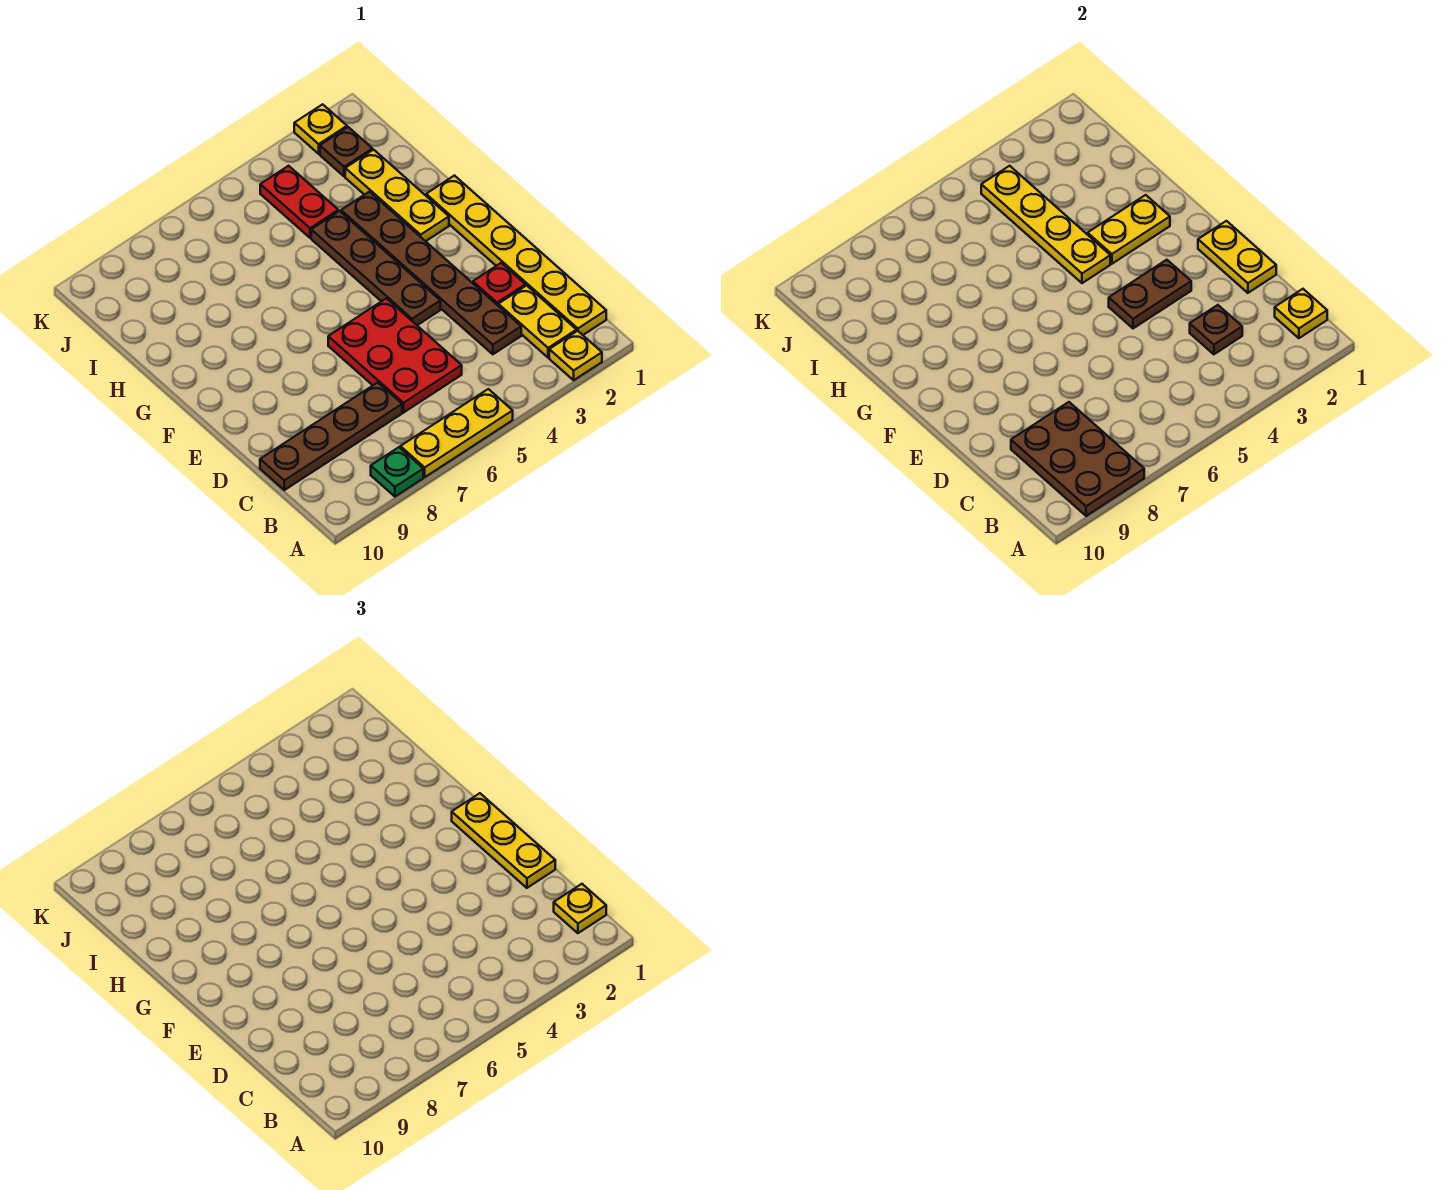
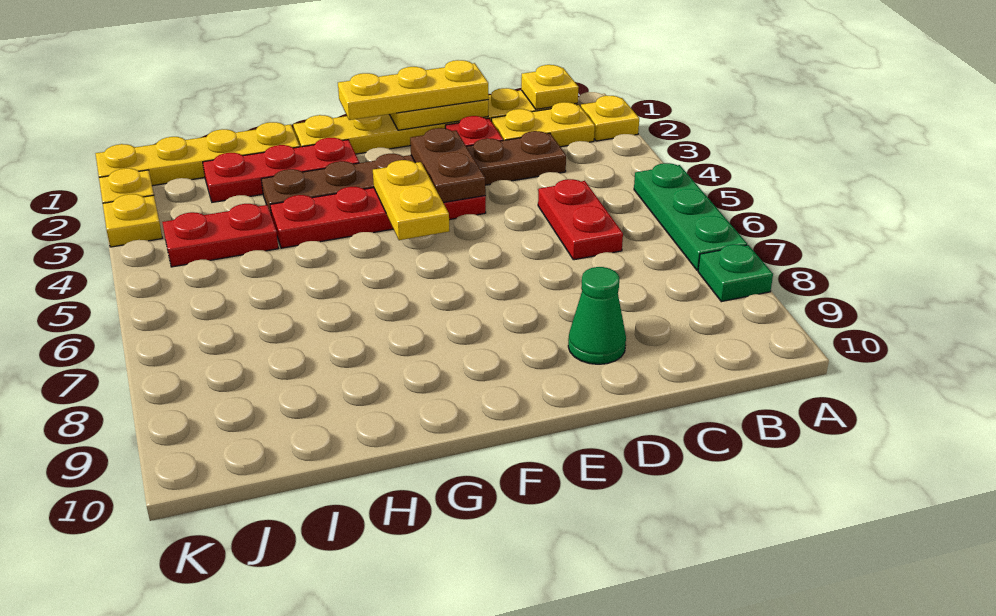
yellow plate A5:A7 level 1 -> green plate A5:A7 level 1
brown plate A8:C9 level 2 -> none
yellow plate B1 level 3 -> yellow plate K3 level 1
brown plate C3 level 2 -> none
red plate C5:E6 level 1 -> red plate C5:C6 level 1
brown plate C7:C10 level 1 -> none
none -> green cone D9 level 1
brown plate E4:H4 level 1 -> red plate E4:H4 level 1
yellow plate G2:I2 level 1 -> red plate G2:I2 level 1
yellow plate G2:G3 level 2 -> yellow plate F4:F5 level 2
yellow plate G4:J4 level 2 -> yellow plate H1:K1 level 1
brown plate J2 level 1 -> none

